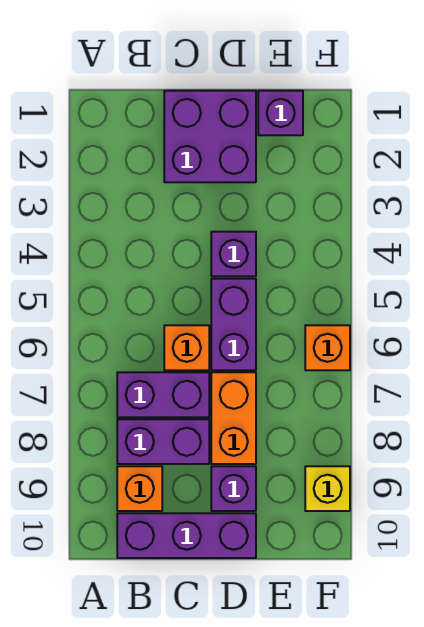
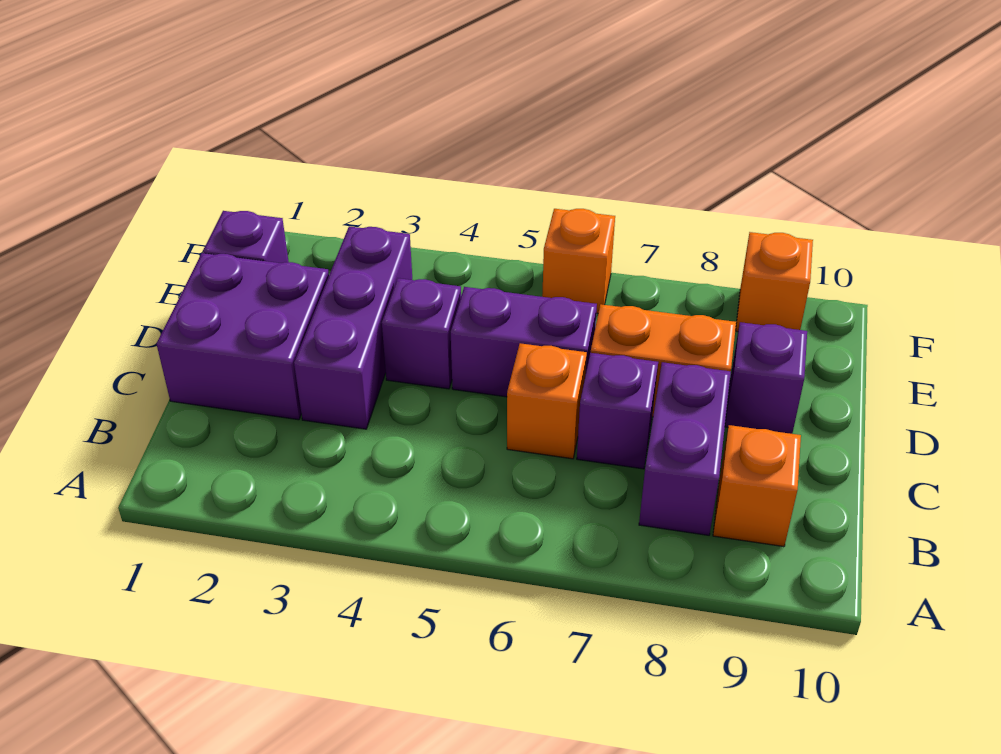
purple brick B7:C7 level 1 -> purple brick C7 level 1
purple brick B10:D10 level 1 -> purple brick C3:E3 level 1
yellow brick F9 level 1 -> orange brick F9 level 1

